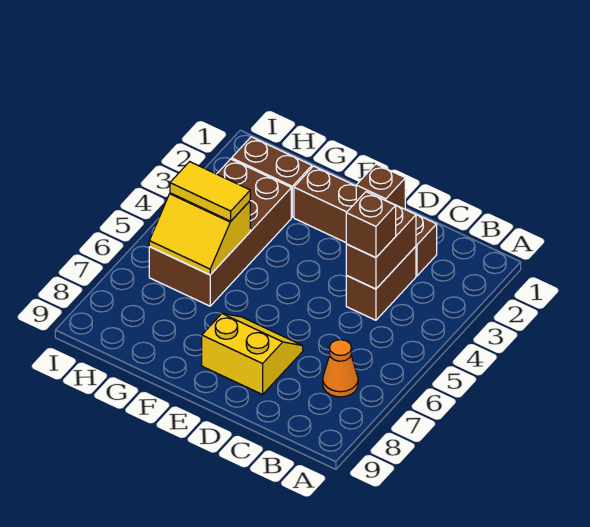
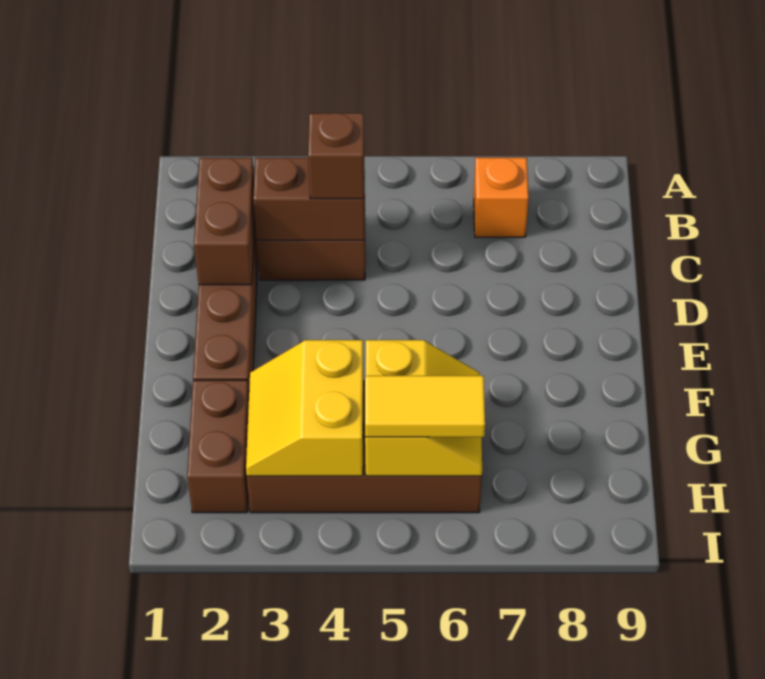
orange cone B7 level 1 -> orange brick B7 level 1
brown brick D2 level 2 -> brown brick C2:D2 level 2
yellow slope D7:E8 level 1 top 8 -> yellow slope G3:H4 level 2 top 4
yellow tile G5:H5 level 3 -> yellow tile H5:H6 level 3

